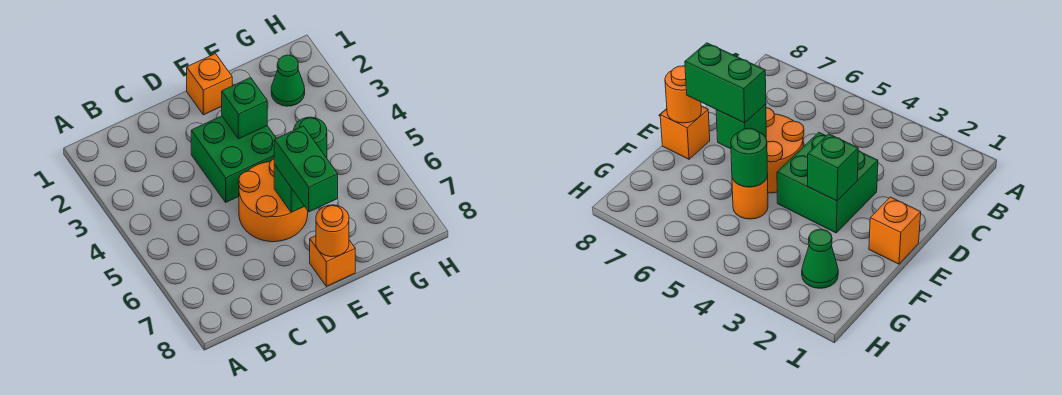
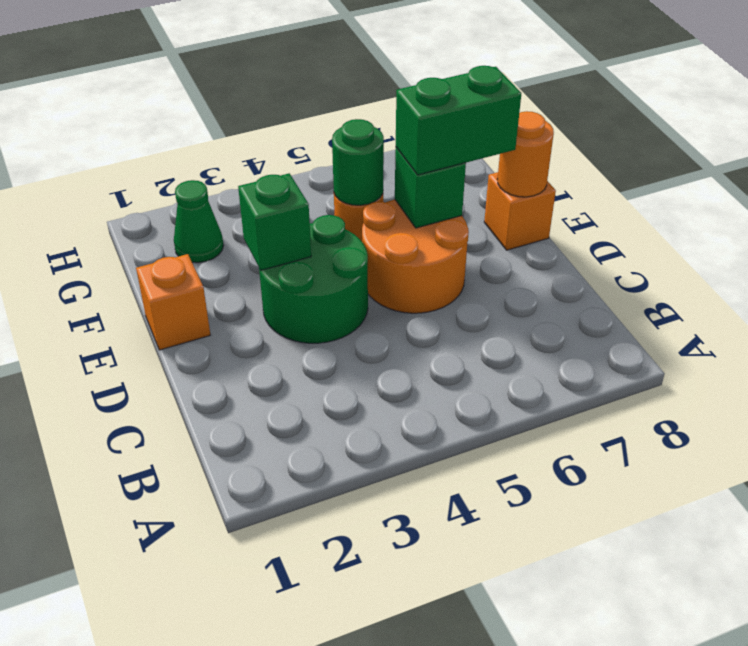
green brick D3:E4 level 1 -> green round brick D3:E4 level 1

